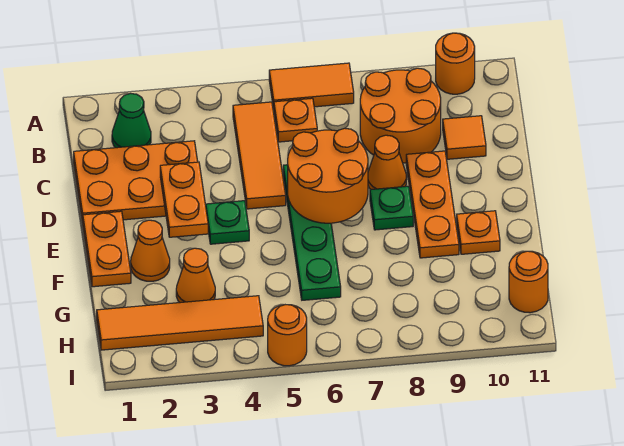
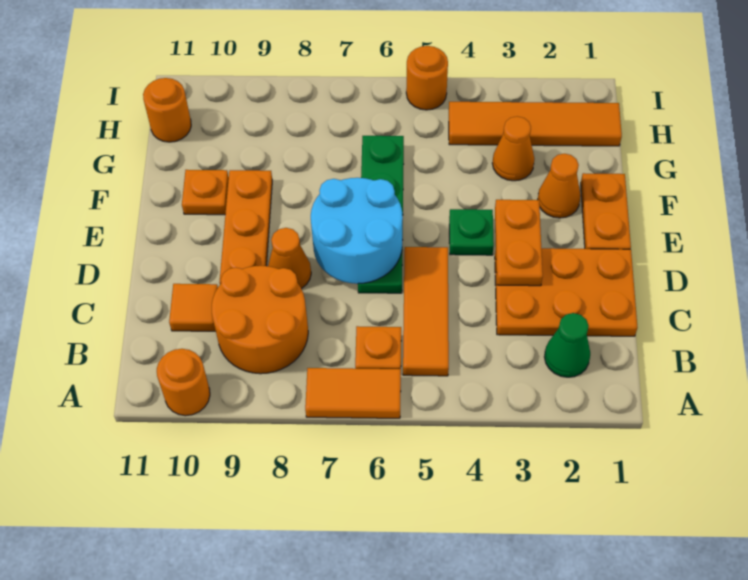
orange round brick D6:E7 level 2 -> cyan round brick D6:E7 level 2
green plate E8 level 1 -> none

